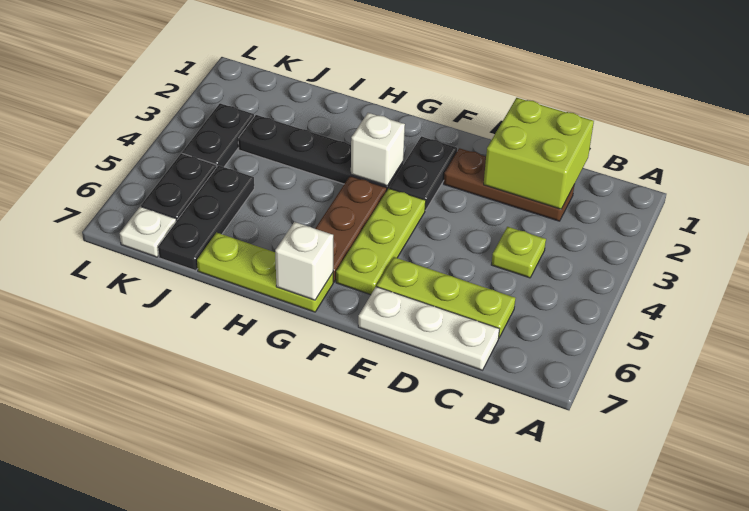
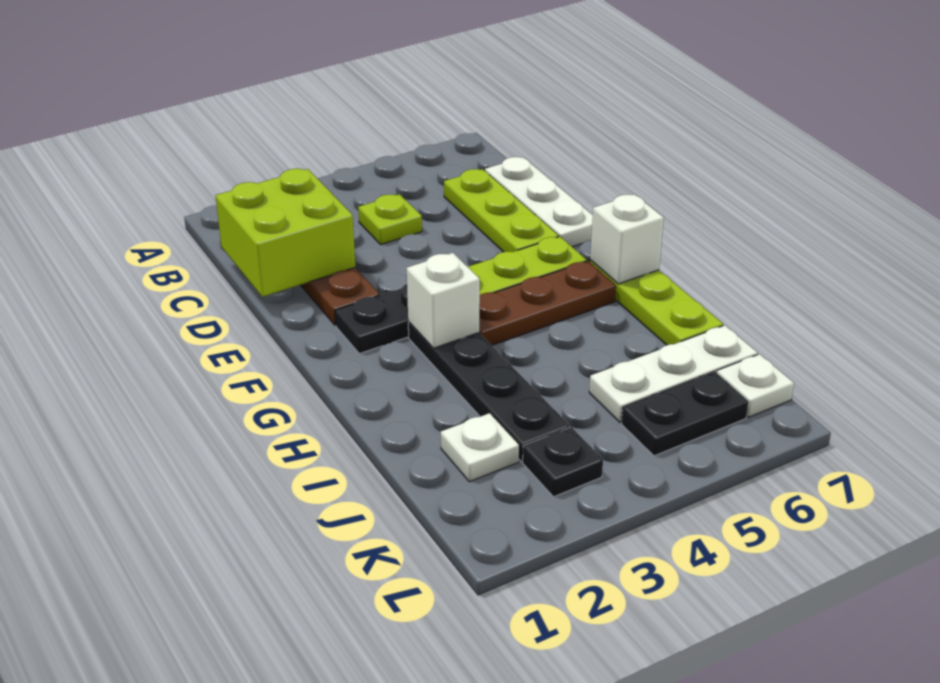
none -> white plate J2 level 1
black plate J5:J7 level 1 -> white plate J5:J7 level 1
black plate K3:K4 level 1 -> black plate K3 level 1

